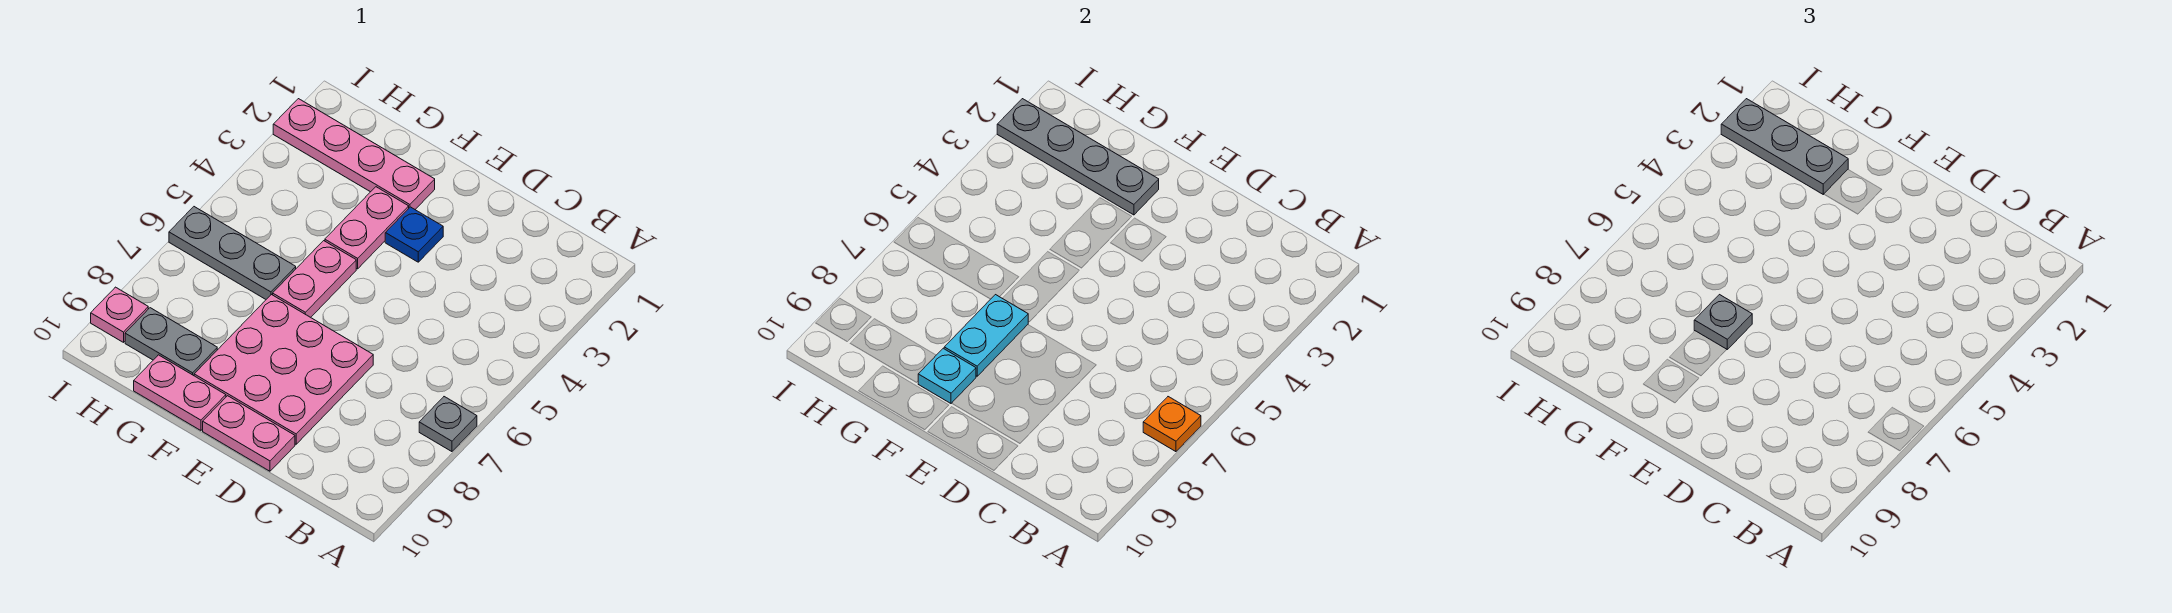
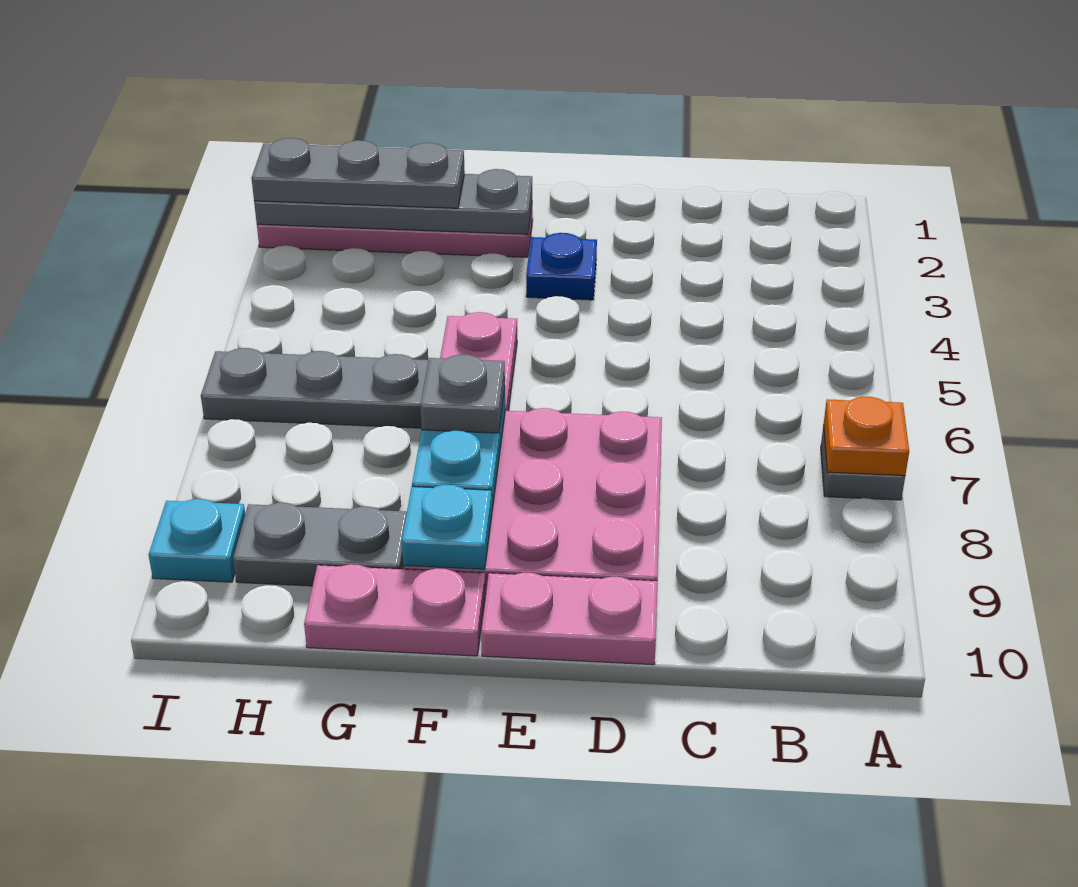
pink plate F3:F4 level 1 -> none
pink plate I9 level 1 -> cyan plate I9 level 1

